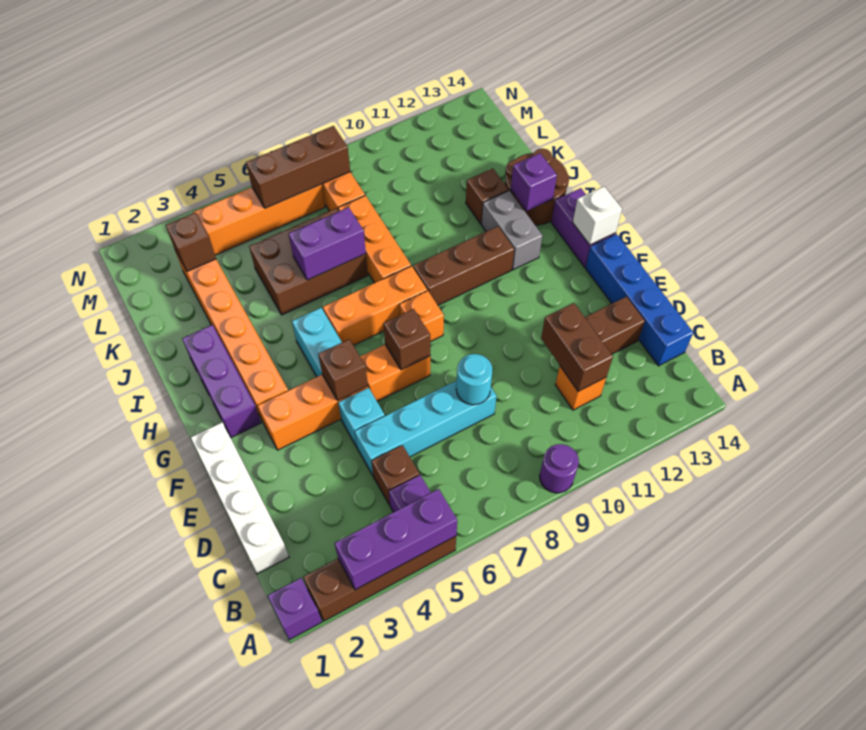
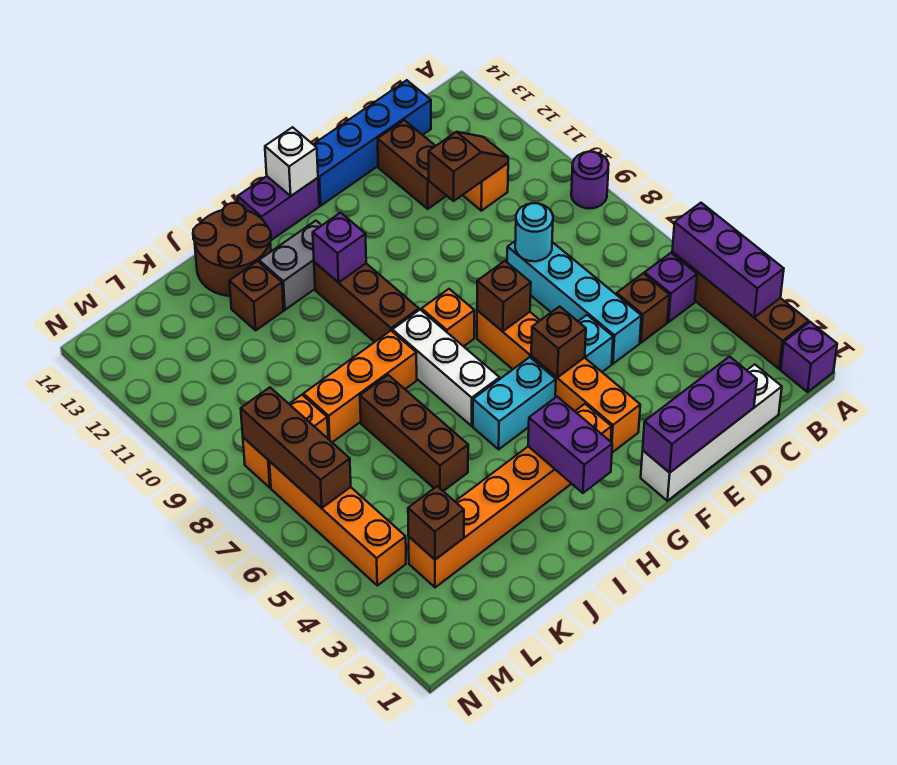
brown brick C11:D11 level 2 -> brown slope C11:D11 level 2 top D
purple brick G2:I2 level 1 -> purple brick D1:F1 level 2
orange brick H6:H8 level 1 -> white brick H6:H8 level 1
purple brick I13 level 2 -> purple brick H11 level 2
brown brick J5:K7 level 1 -> brown brick J5:J7 level 1
purple brick J6:J7 level 2 -> purple brick H2:H3 level 2

